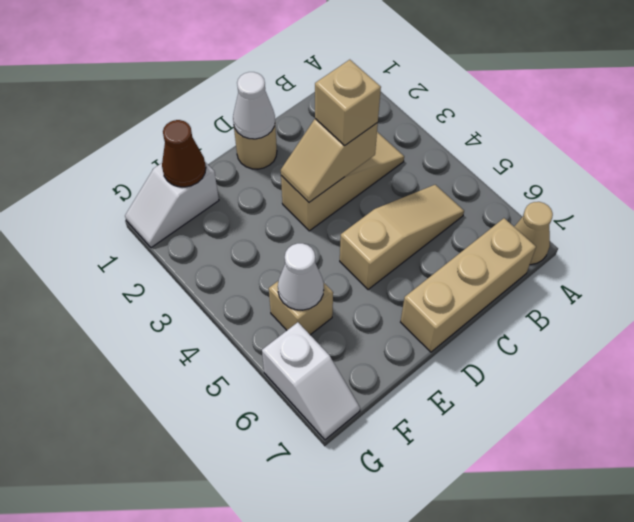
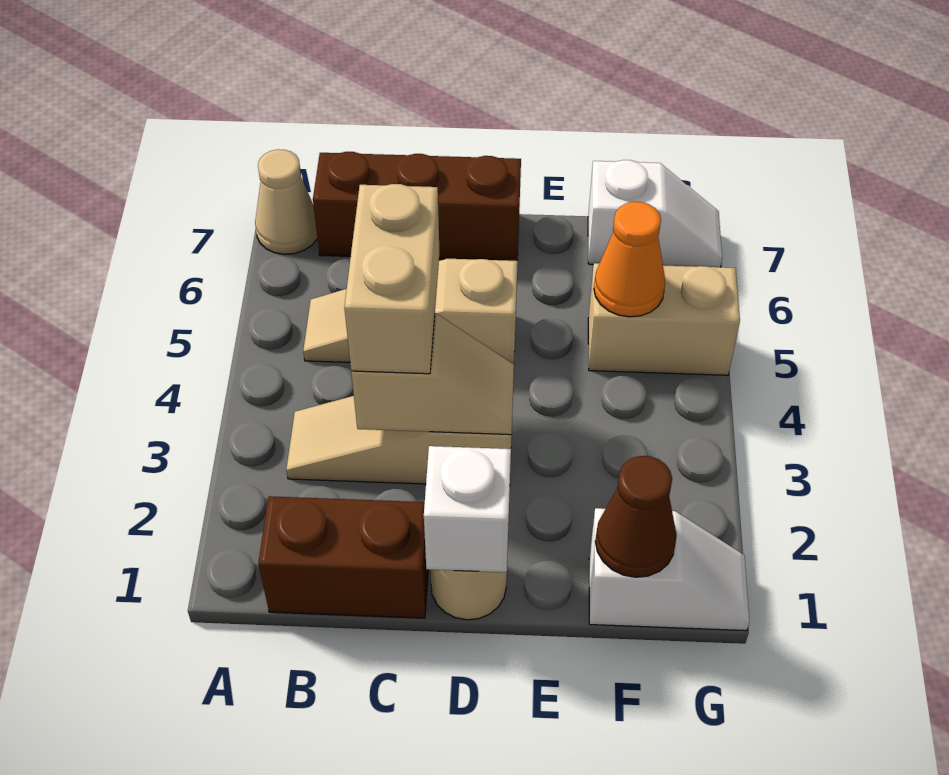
none -> brown brick B1:C1 level 1
tan brick B7:D7 level 1 -> brown brick B7:D7 level 1
tan brick C3 level 3 -> tan brick C3:C4 level 3
white cone D1 level 2 -> white brick D1 level 2
tan brick F5 level 1 -> tan brick F5:G5 level 1
white cone F5 level 2 -> orange cone F5 level 2
white slope G6:G7 level 1 top 6 -> white slope F7:G7 level 1 top F

